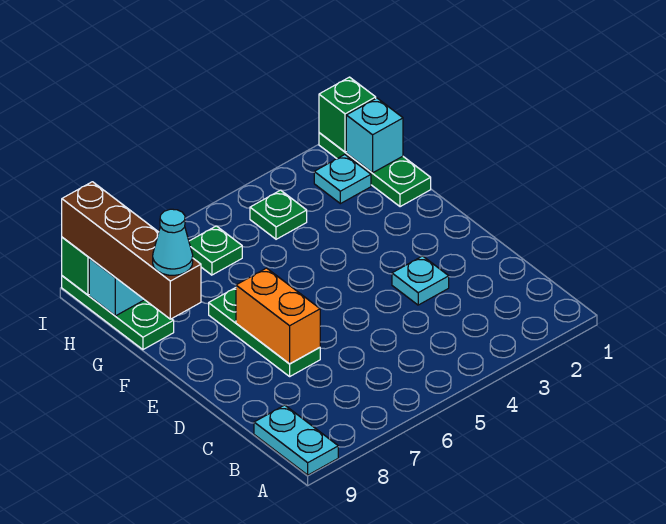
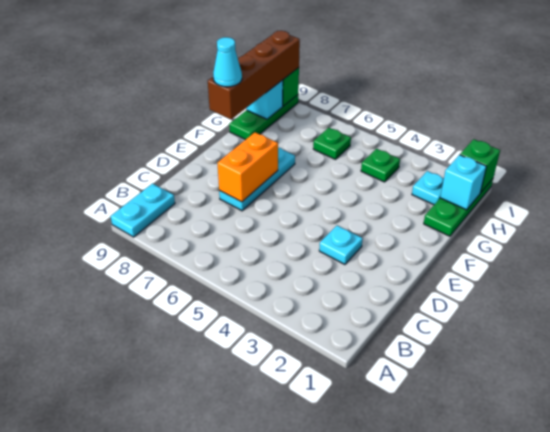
green plate D7:F7 level 1 -> cyan plate D7:F7 level 1

